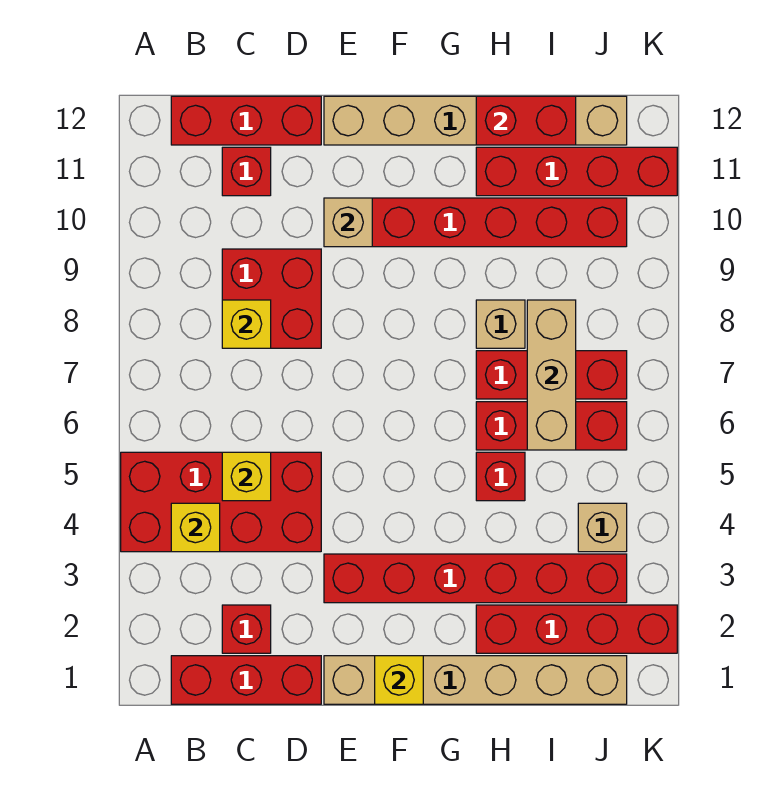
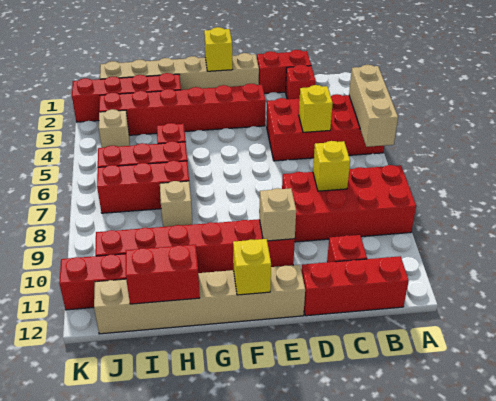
red brick B1:D1 level 1 -> red brick C1:D1 level 1
yellow brick B4 level 2 -> yellow brick F12 level 2
red brick C8:D9 level 1 -> red brick A8:D9 level 1
tan brick I6:I8 level 2 -> tan brick A4:A6 level 2

